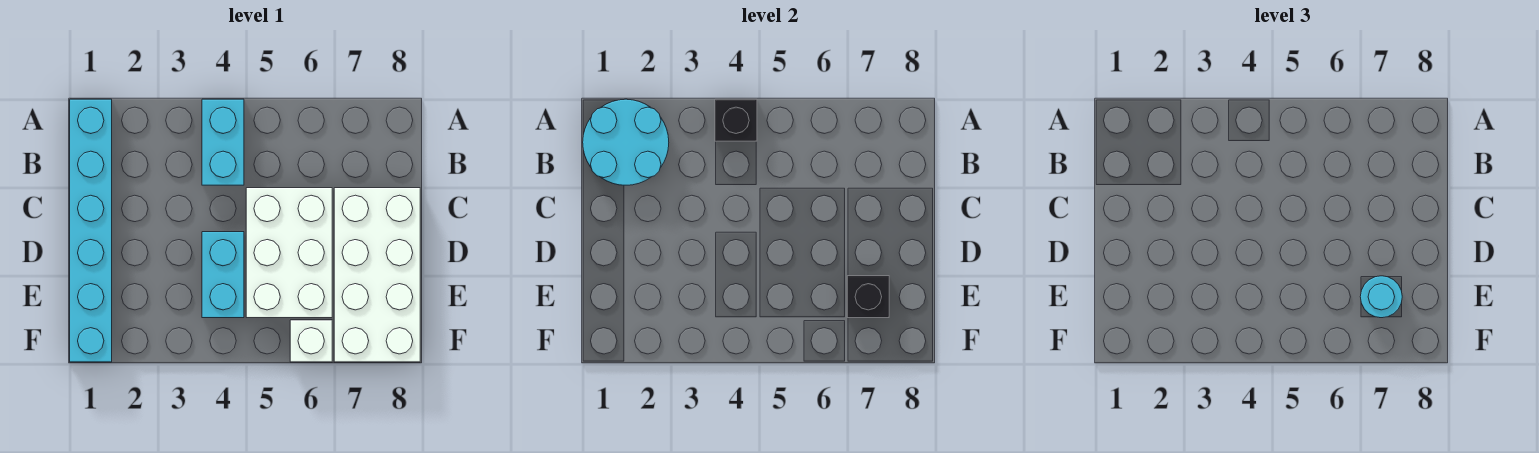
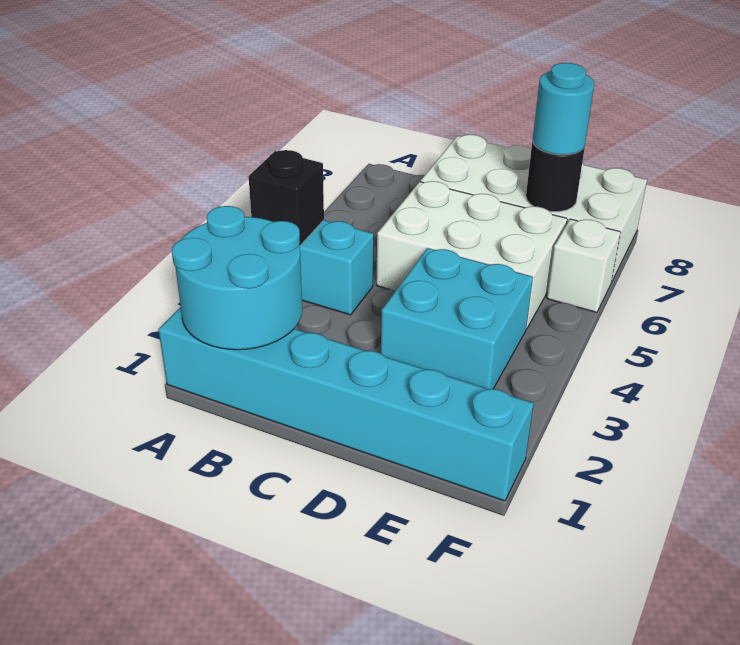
cyan brick D4:E4 level 1 -> cyan brick D3:E4 level 1
black brick E7 level 2 -> black round brick E7 level 2

